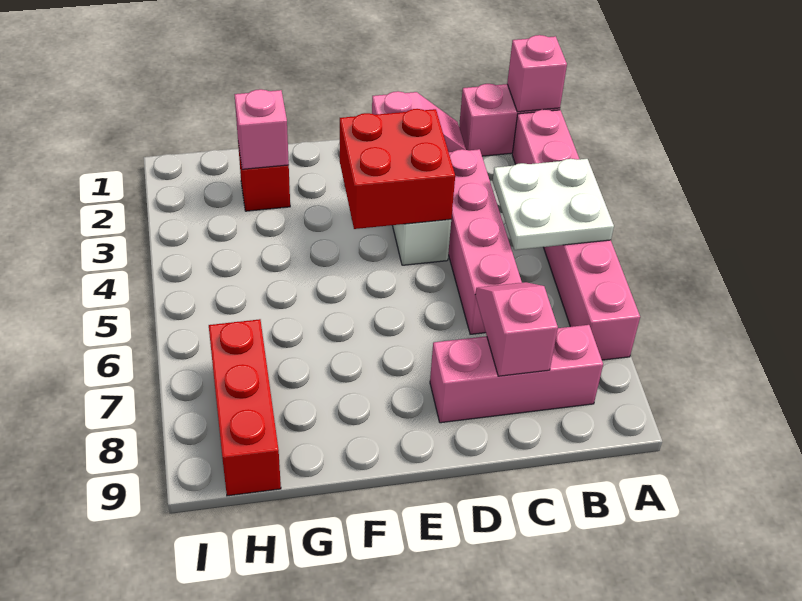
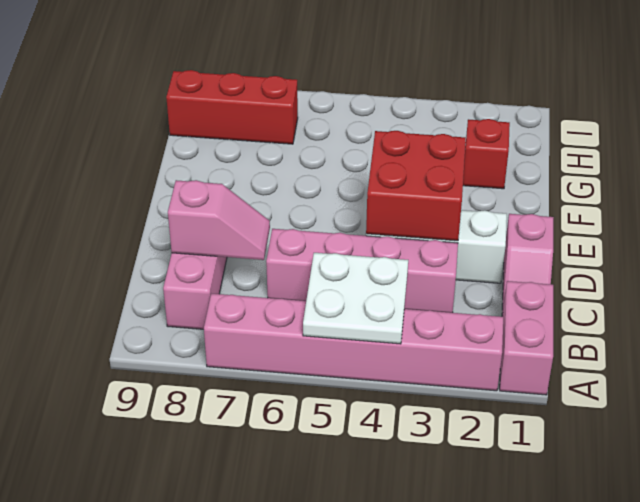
pink brick A1 level 2 -> none
pink brick G2 level 2 -> none

